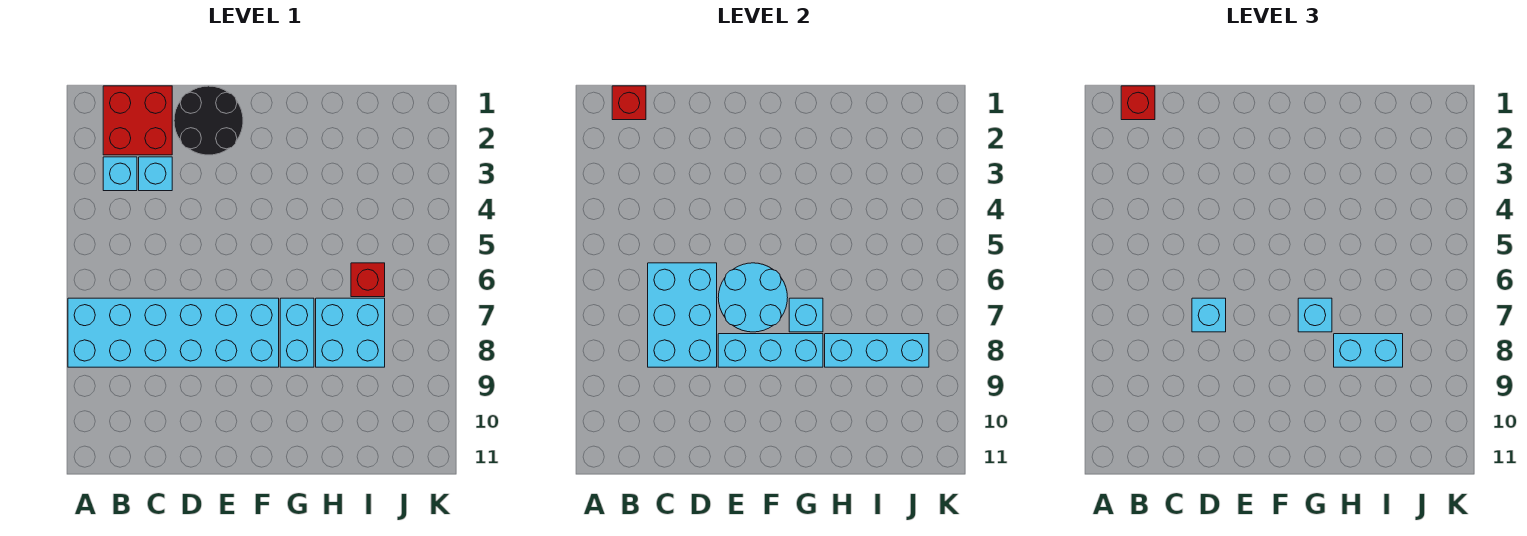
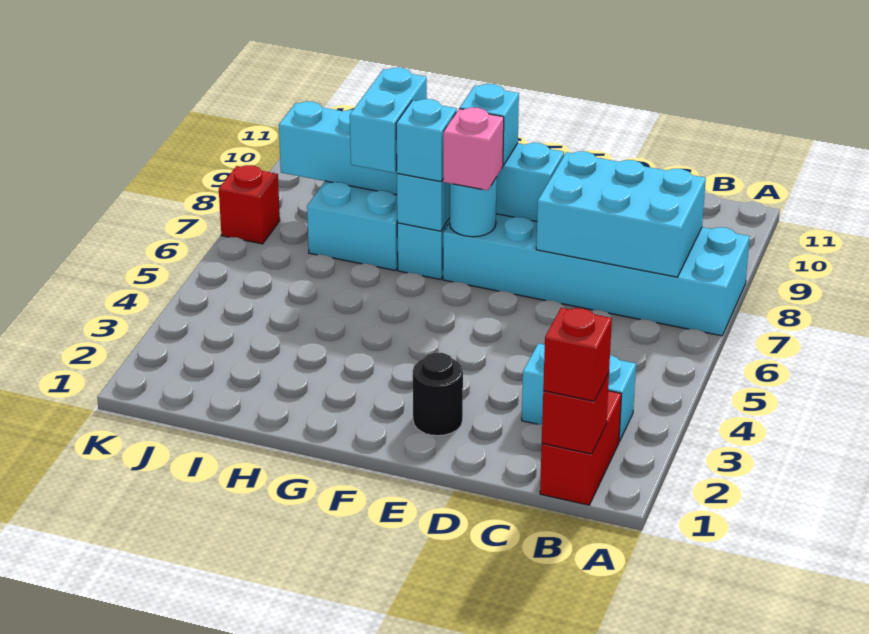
red brick B1:C2 level 1 -> red brick B1:B2 level 1
cyan brick C6:D8 level 2 -> cyan brick B7:D8 level 2
black round brick D1:E2 level 1 -> black round brick E2 level 1
cyan brick D7 level 3 -> cyan brick F8 level 3
cyan round brick E6:F7 level 2 -> cyan round brick F7 level 2
none -> pink brick F7 level 3
cyan brick H8:I8 level 3 -> cyan brick H7:H8 level 3
red brick I6 level 1 -> red brick K7 level 1

